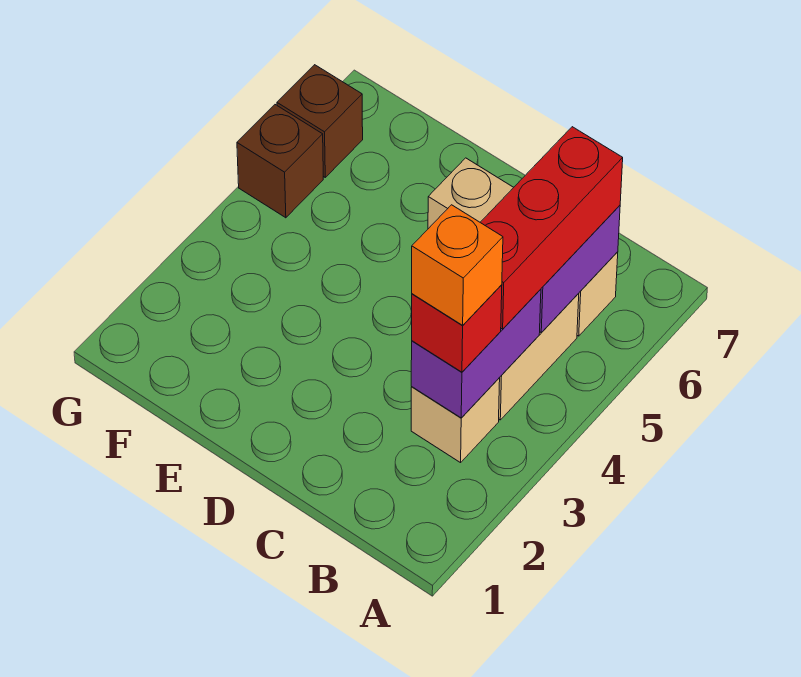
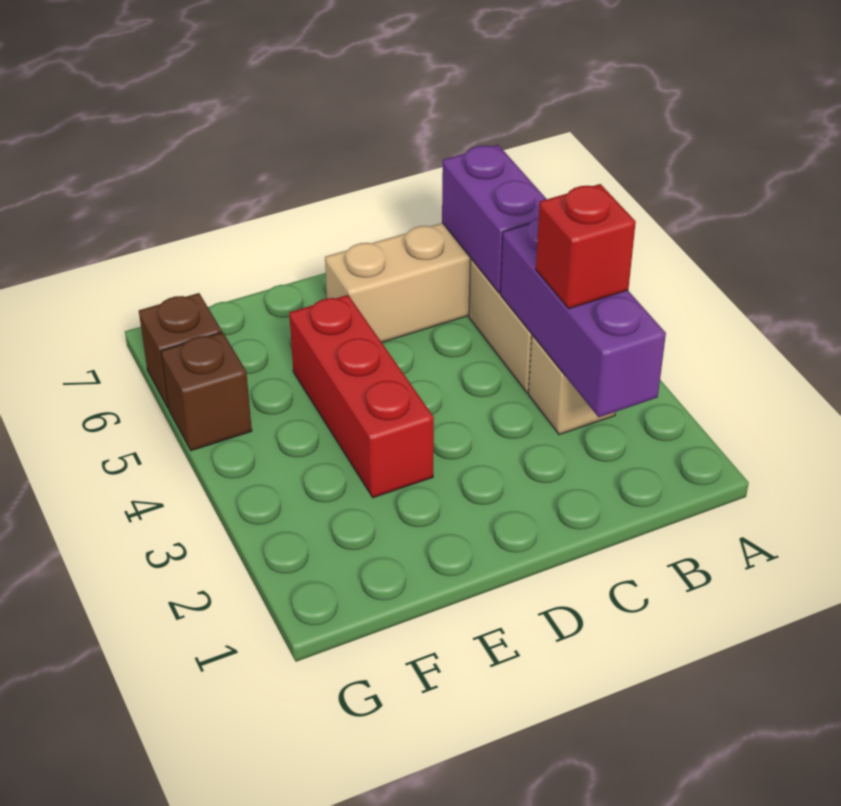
purple brick B3:B4 level 2 -> purple brick B2:B4 level 2
orange brick B3 level 4 -> none
red brick B4:B6 level 3 -> red brick E3:E5 level 1

